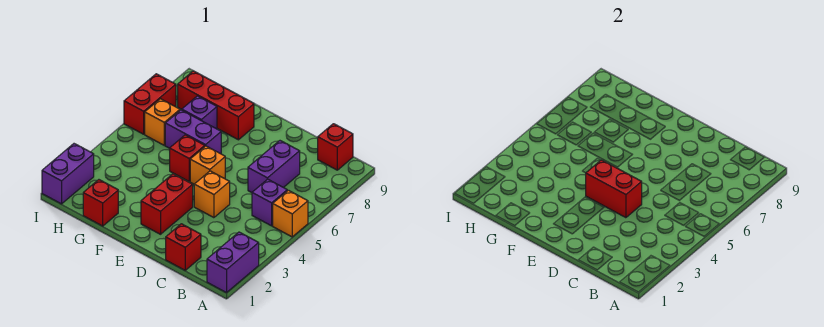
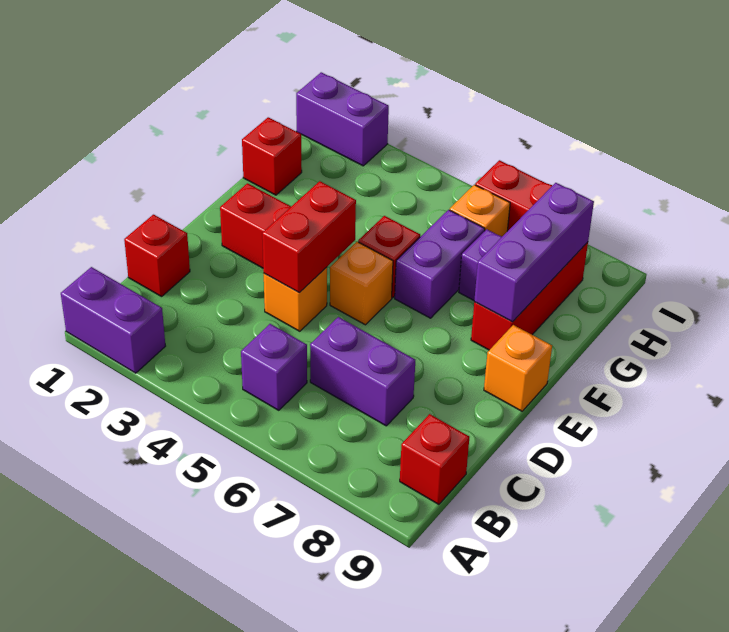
orange brick A5 level 1 -> orange brick E9 level 1
none -> purple brick F8:H8 level 2

